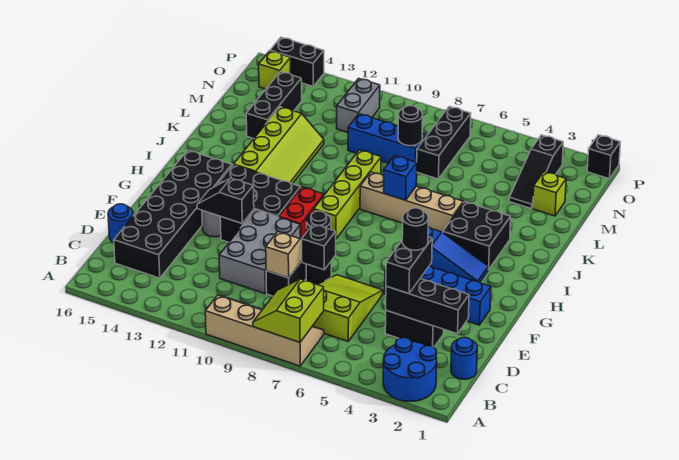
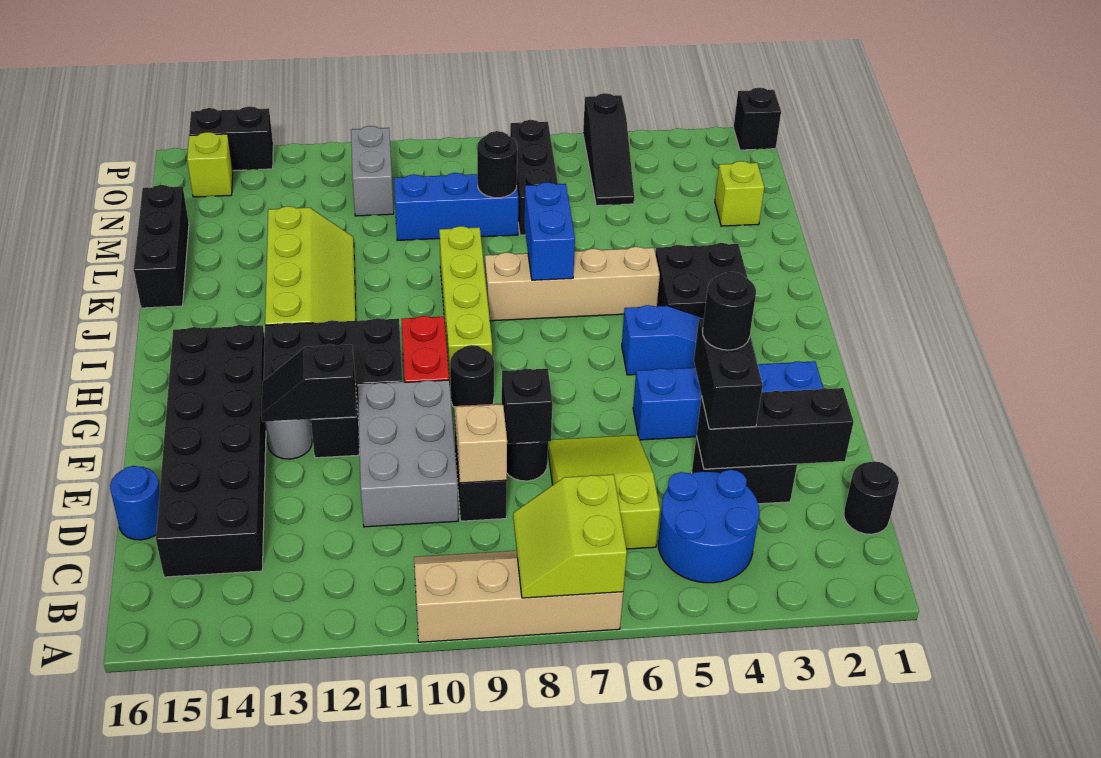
blue round brick A2:B3 level 1 -> blue round brick B4:C5 level 1
blue round brick C1 level 1 -> black round brick C1 level 1
blue brick J7 level 2 -> blue brick J7:K7 level 2
black brick L14:N14 level 1 -> black brick K16:M16 level 1
black slope M3:O3 level 1 top O -> black slope N5:P5 level 1 top P

